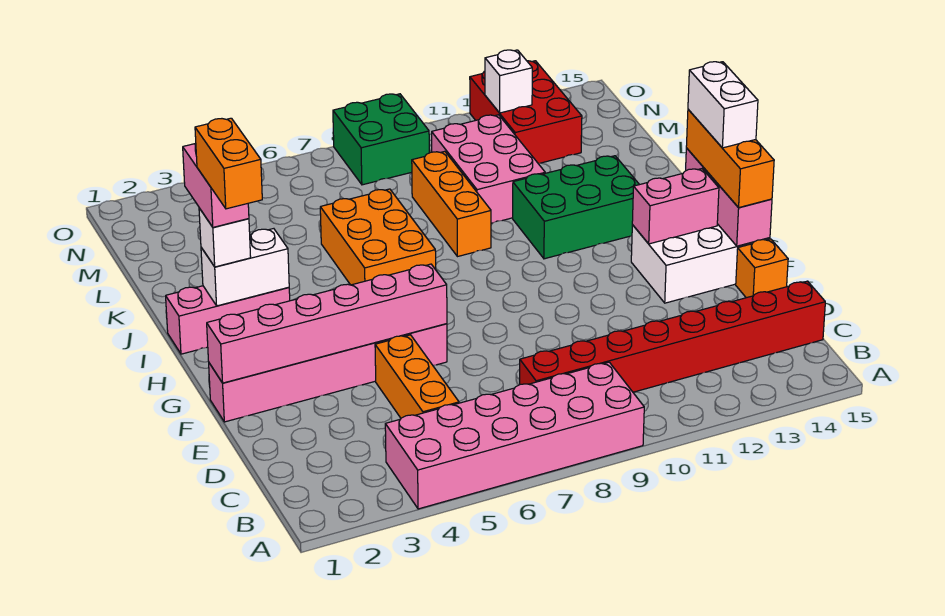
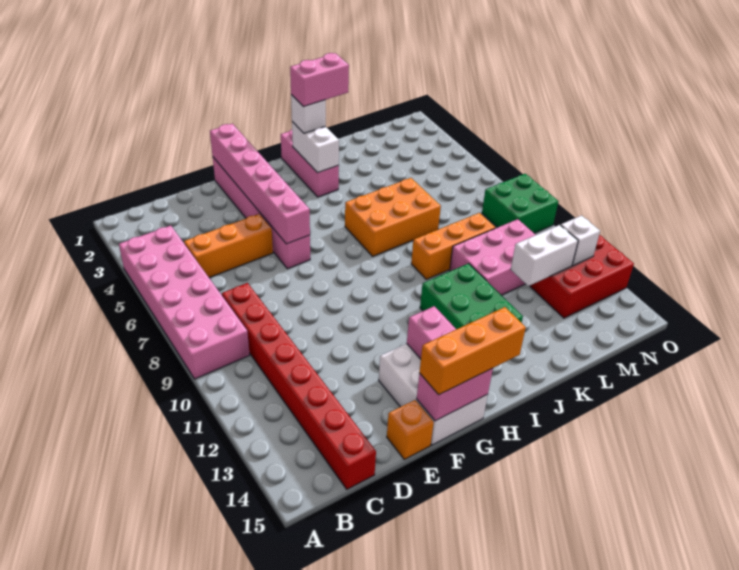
pink brick F15:H15 level 2 -> pink brick F15:G15 level 2
white brick G15:H15 level 4 -> white brick L12:M12 level 2
orange brick H2:I2 level 5 -> none

